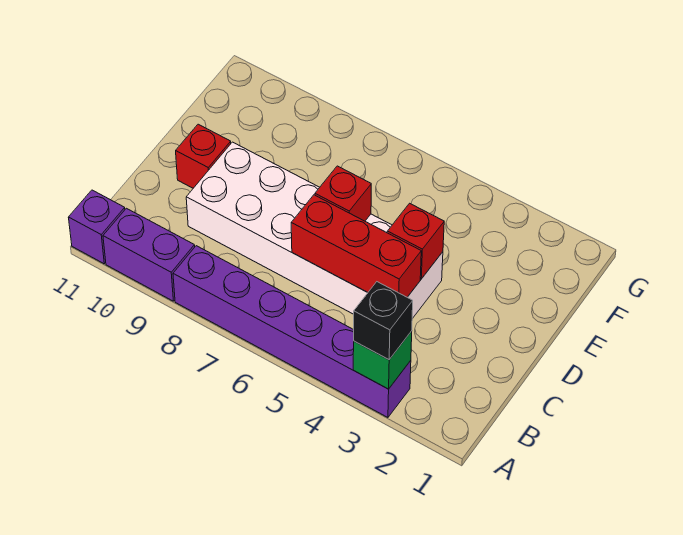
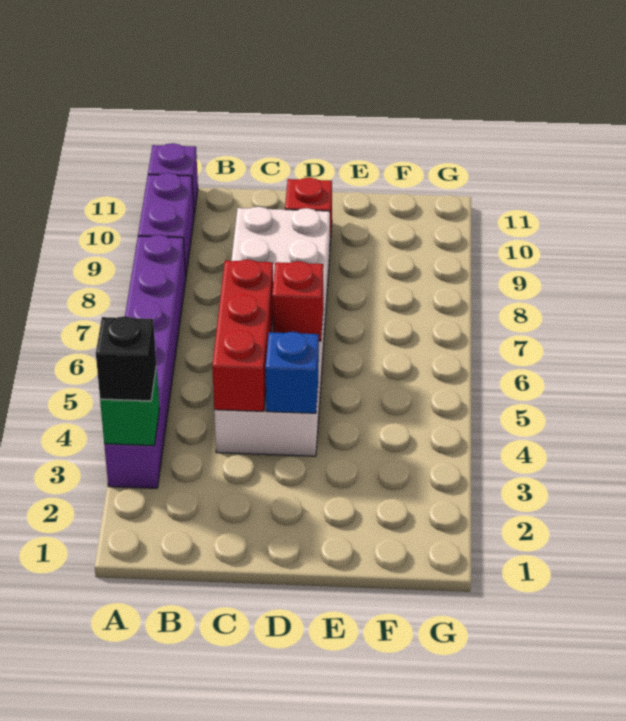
red brick D4 level 2 -> blue brick D4 level 2

